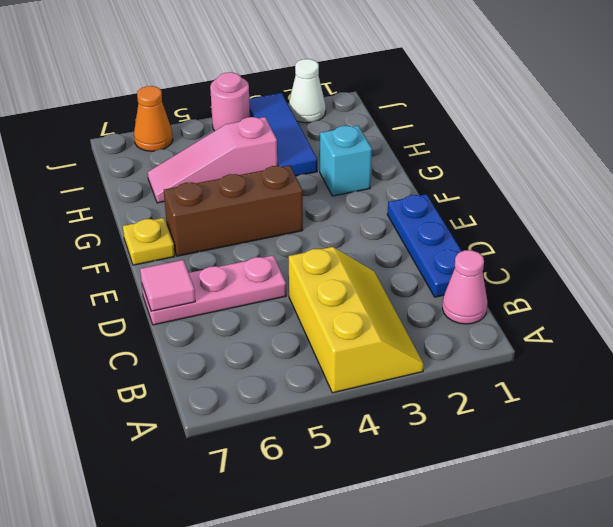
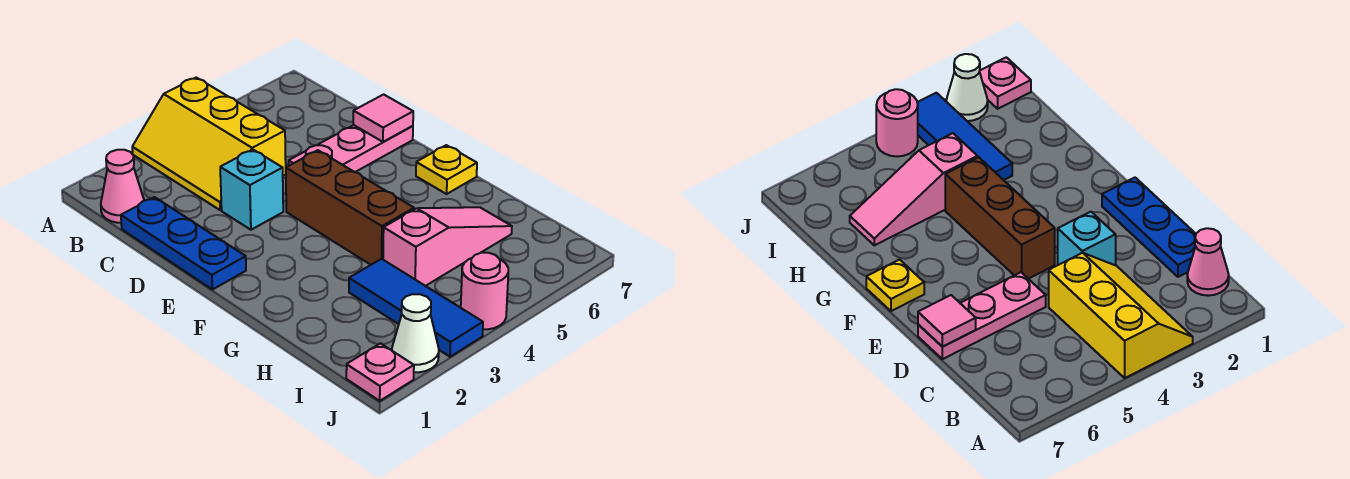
brown brick F4:F6 level 1 -> brown brick E4:G4 level 1
cyan brick G2 level 1 -> cyan brick D3 level 1
none -> pink plate J1 level 1
orange cone J6 level 1 -> none

